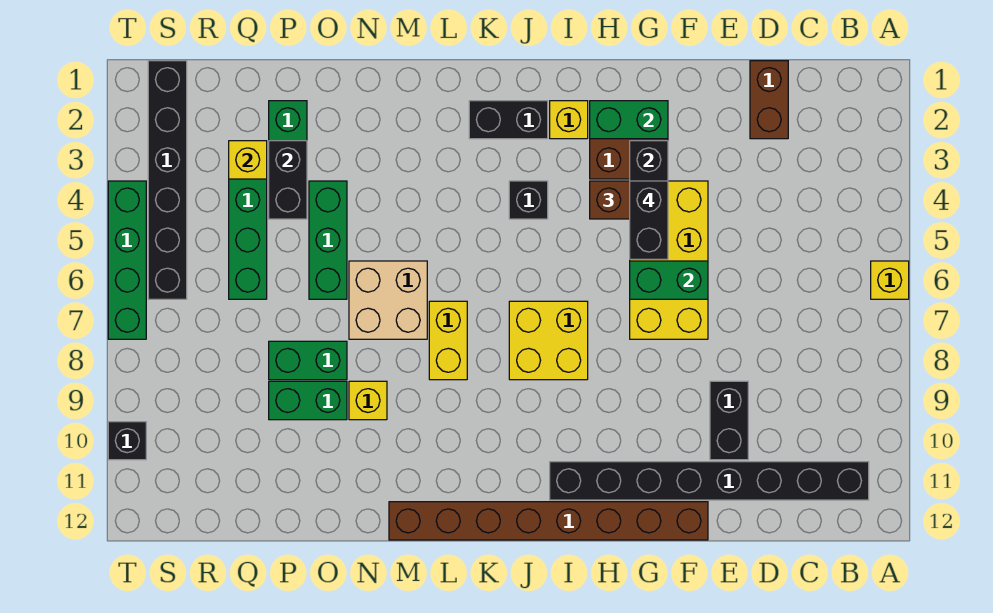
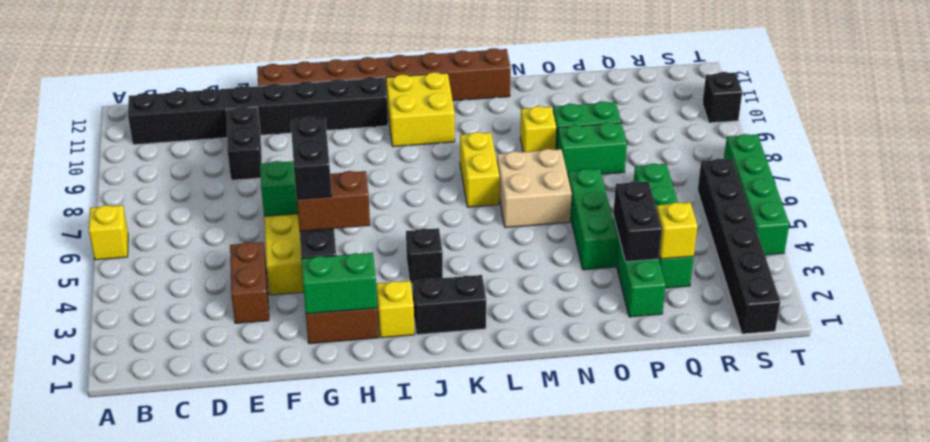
brown brick D1:D2 level 1 -> brown brick E3:E4 level 1
yellow brick I7:J8 level 1 -> yellow brick J10:K11 level 1

